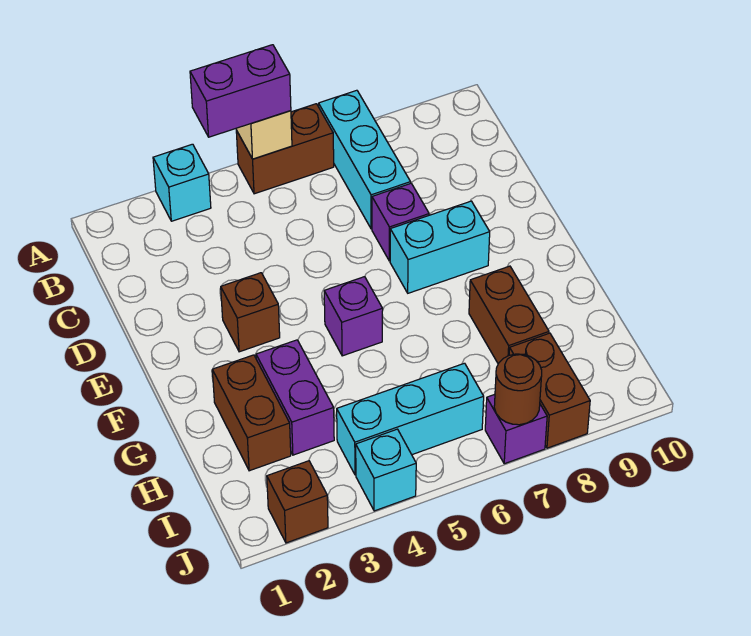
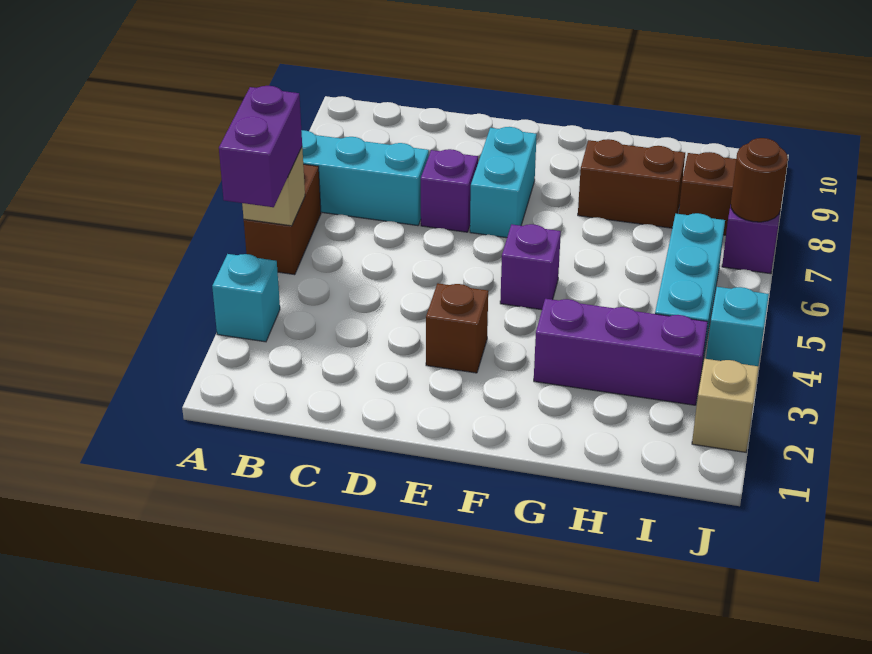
brown brick G2:H2 level 1 -> none
purple brick G3:H3 level 1 -> purple brick G3:I3 level 1
brown brick J2 level 1 -> tan brick J2 level 1

